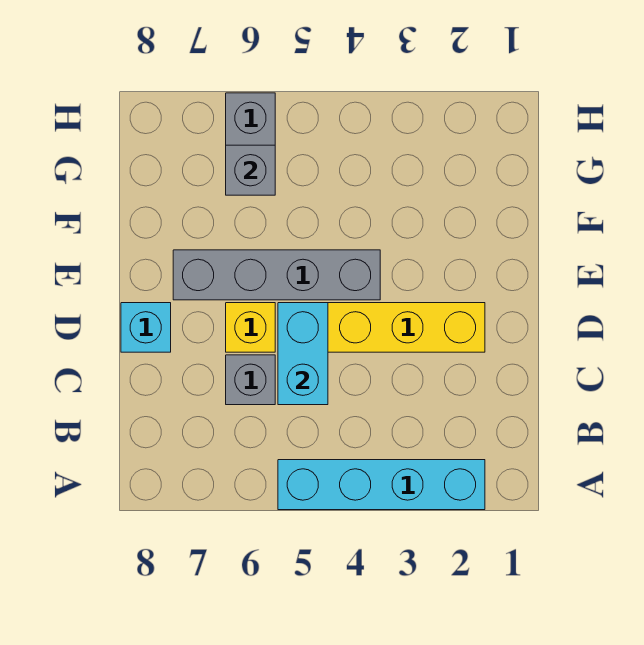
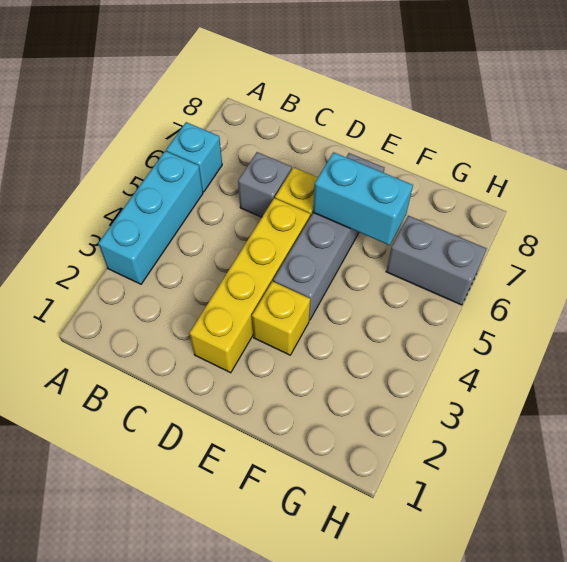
cyan brick A2:A5 level 1 -> cyan brick A3:A5 level 1
cyan brick C5:D5 level 2 -> cyan brick E6:F6 level 2
cyan brick D8 level 1 -> cyan brick A6 level 1
none -> yellow brick E3 level 1
grey brick G6 level 2 -> none

